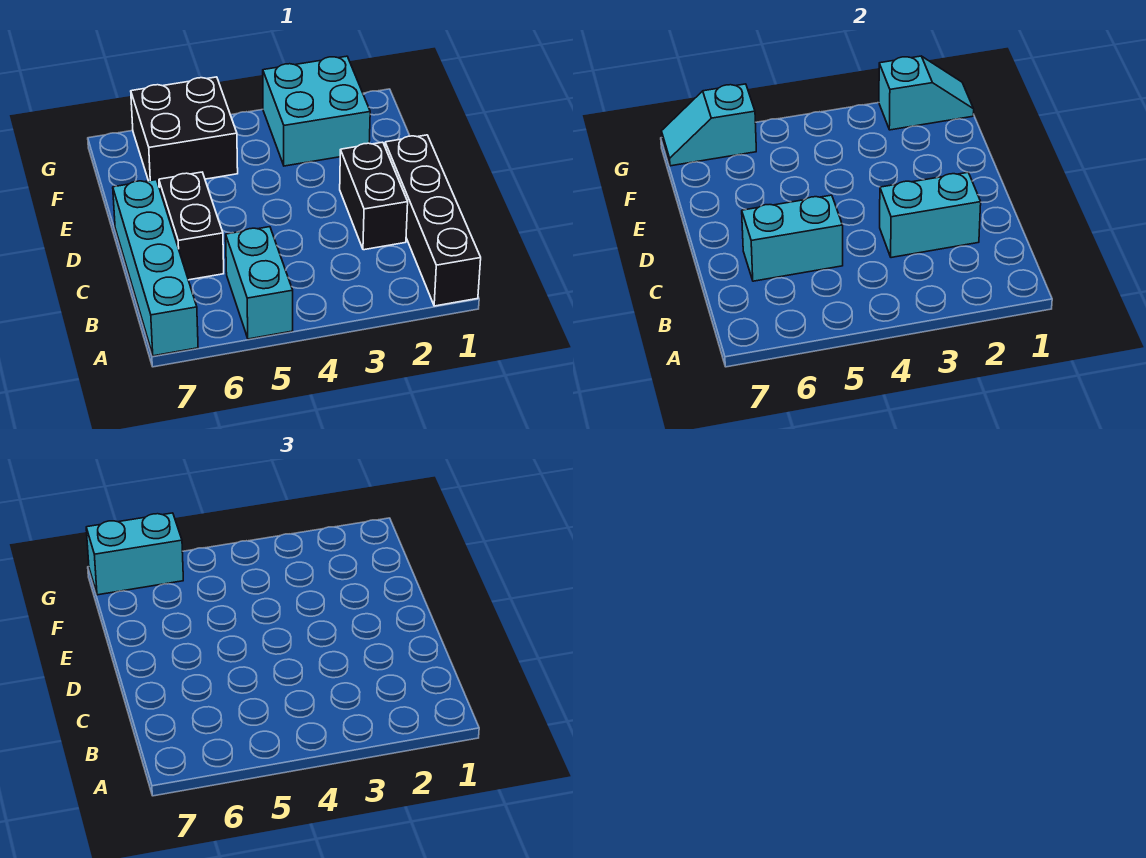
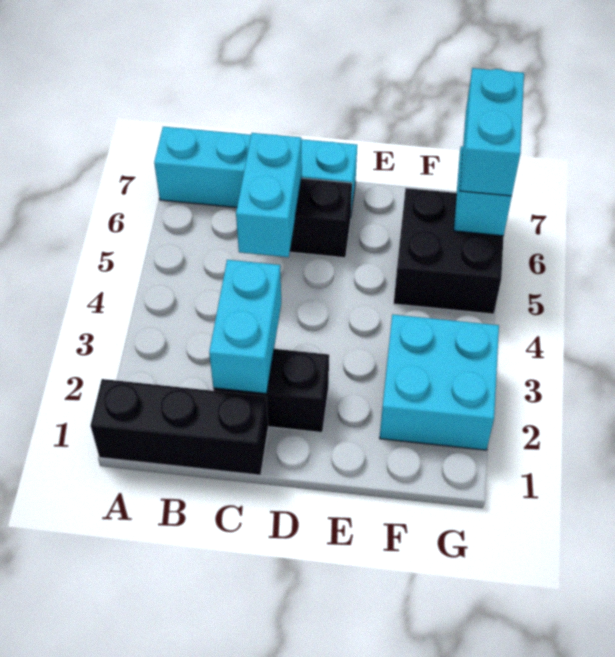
black brick A1:D1 level 1 -> black brick A1:C1 level 1
cyan brick A5:B5 level 1 -> none
cyan slope G1:G2 level 2 top 2 -> none

